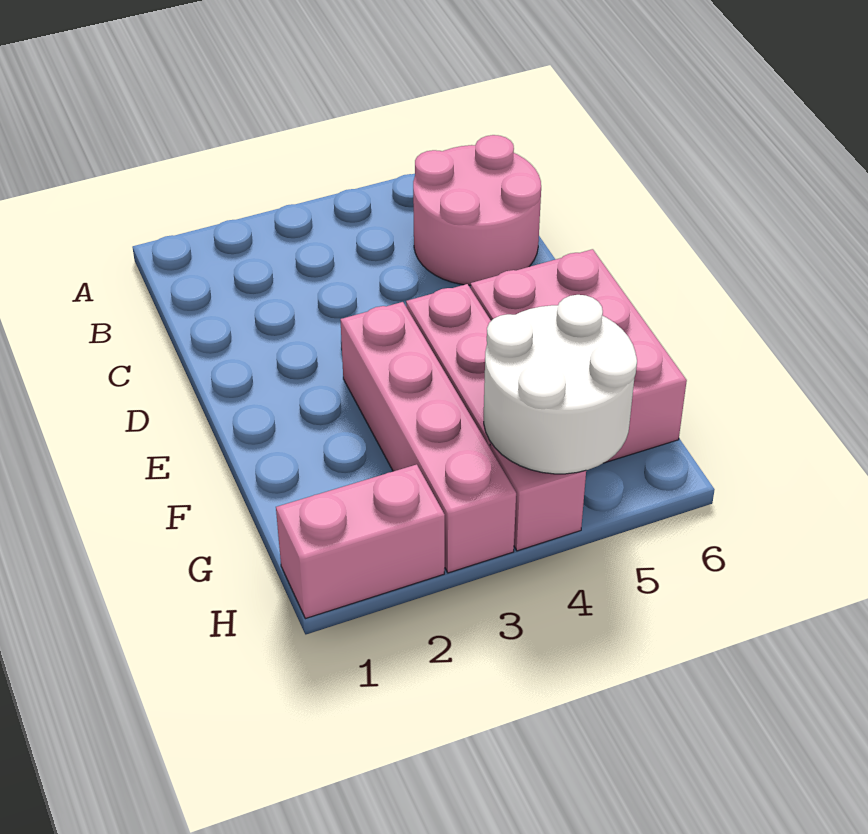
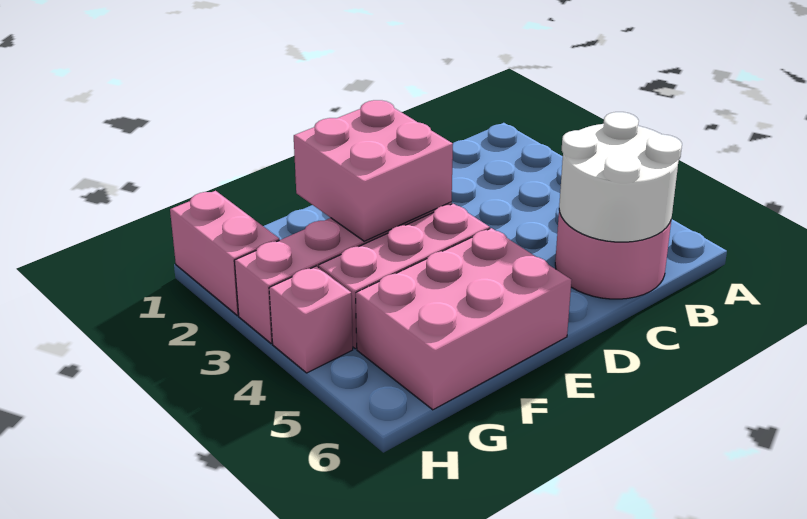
none -> pink brick E2:F3 level 2
white round brick G4:H5 level 2 -> white round brick B5:C6 level 2

